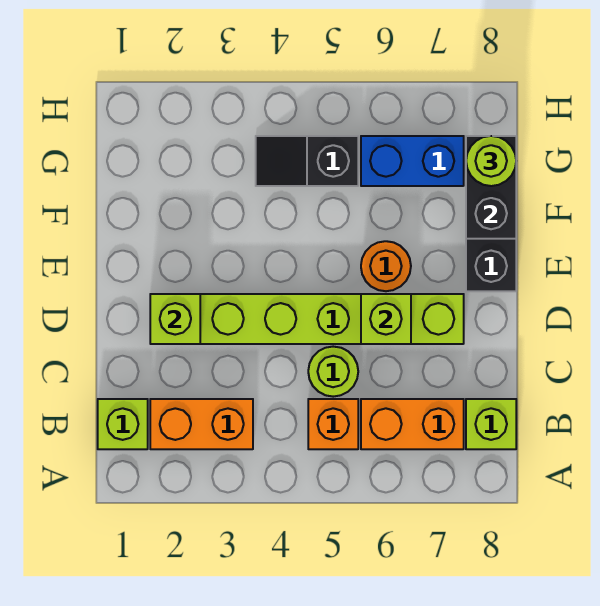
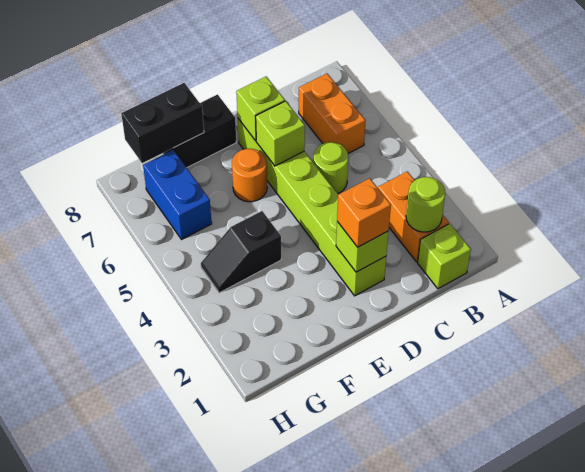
orange brick B5 level 1 -> orange brick D2 level 3
lime brick B8 level 1 -> lime brick D7 level 2
black slope G4:G5 level 1 top 5 -> black slope F4:G4 level 1 top F
lime round brick G8 level 3 -> lime round brick B2 level 2

